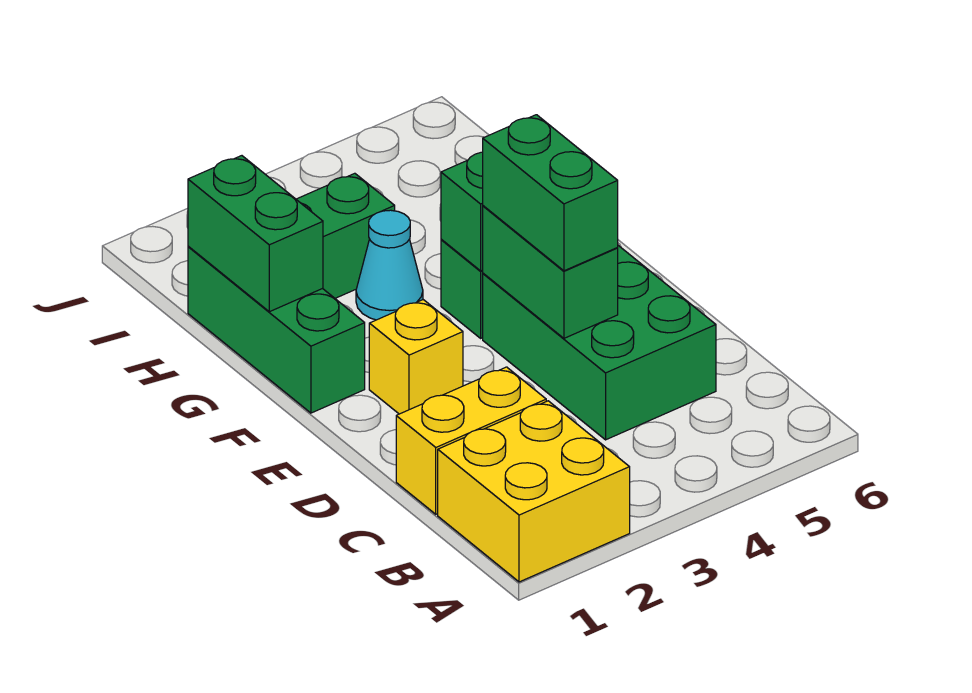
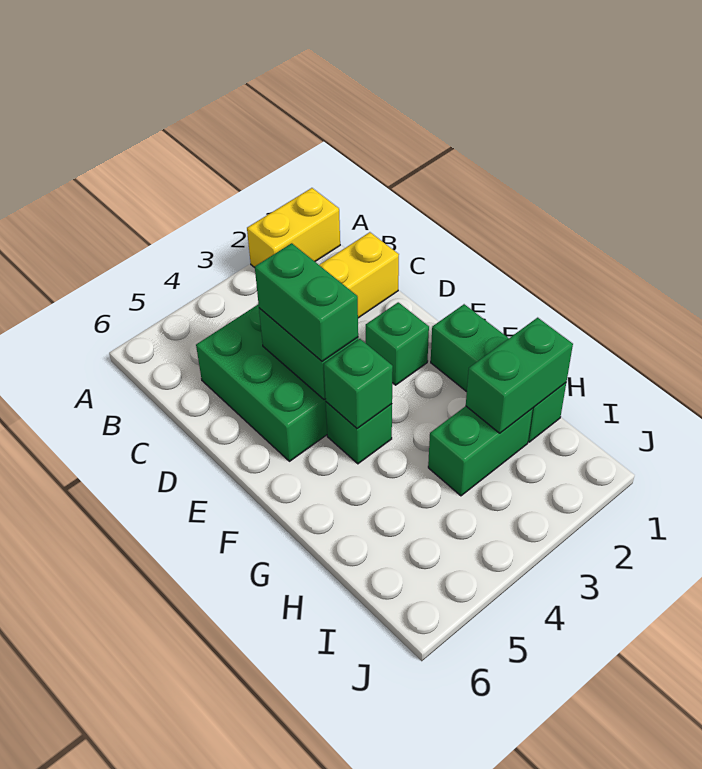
yellow brick A1:B2 level 1 -> yellow brick A1:A2 level 1
yellow brick E2 level 1 -> green brick E2 level 1
green brick G1:H1 level 2 -> green brick H1:H2 level 2
cyan cone G3 level 1 -> none

